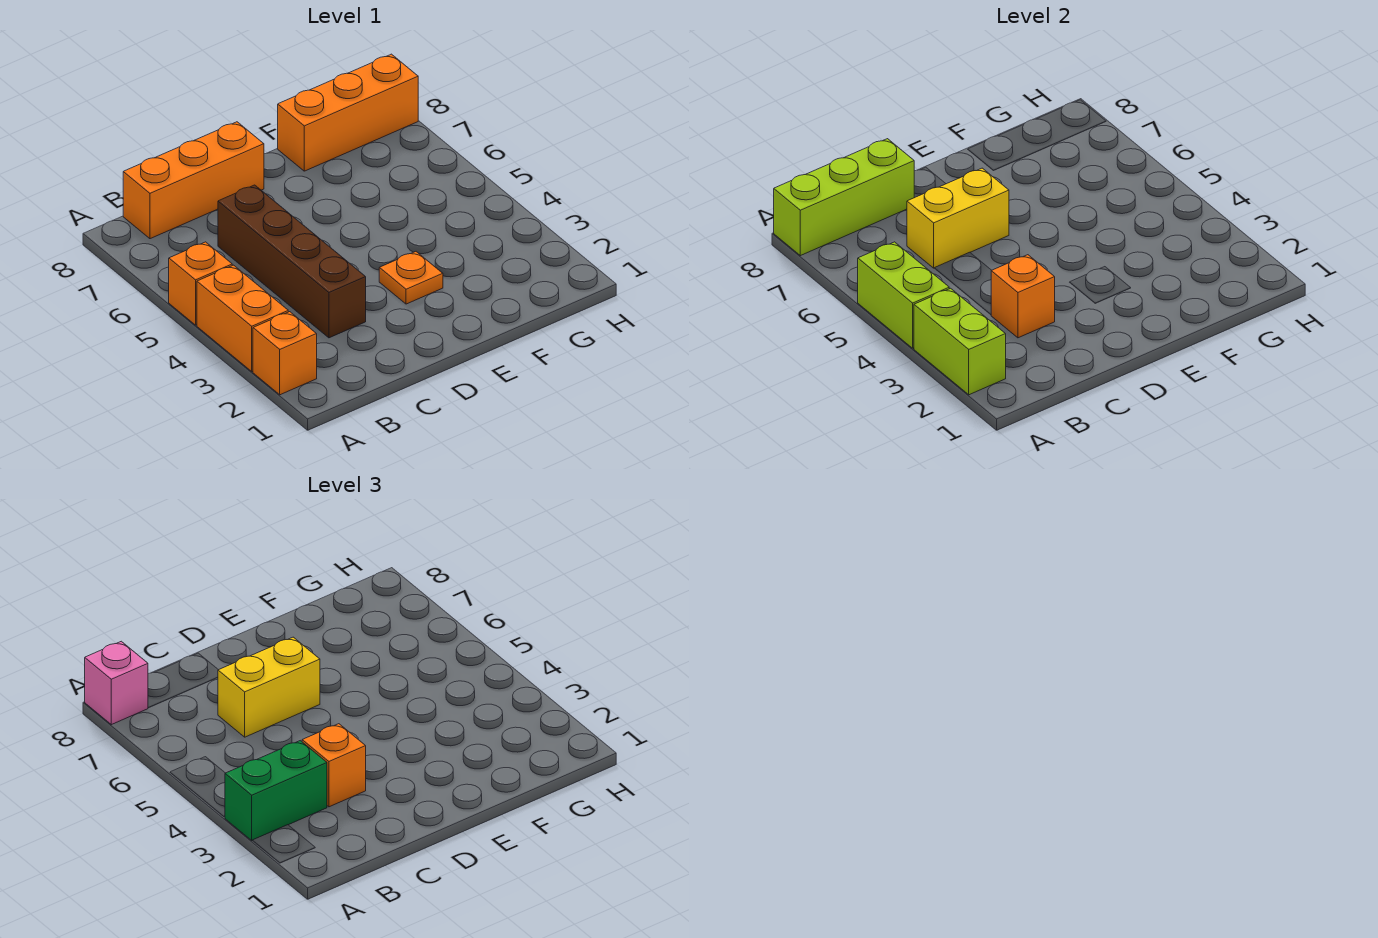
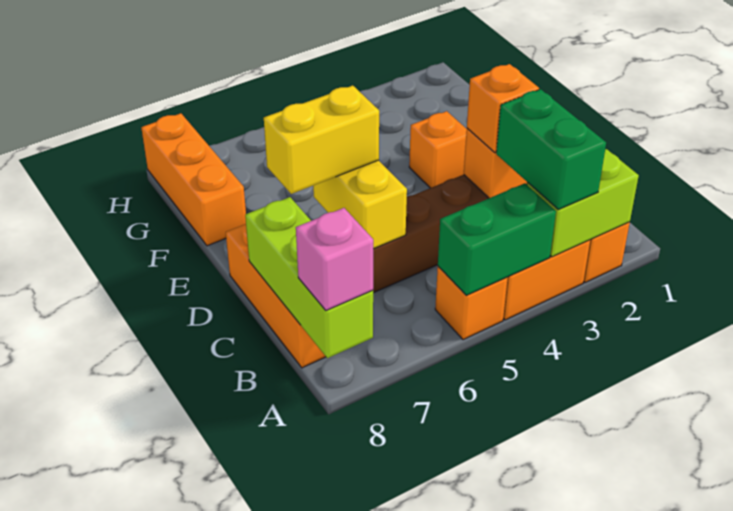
lime brick A4:A5 level 2 -> green brick A4:A5 level 2
yellow brick C6:D6 level 3 -> yellow brick D6:D7 level 3
orange plate E3 level 1 -> orange brick E3 level 1

